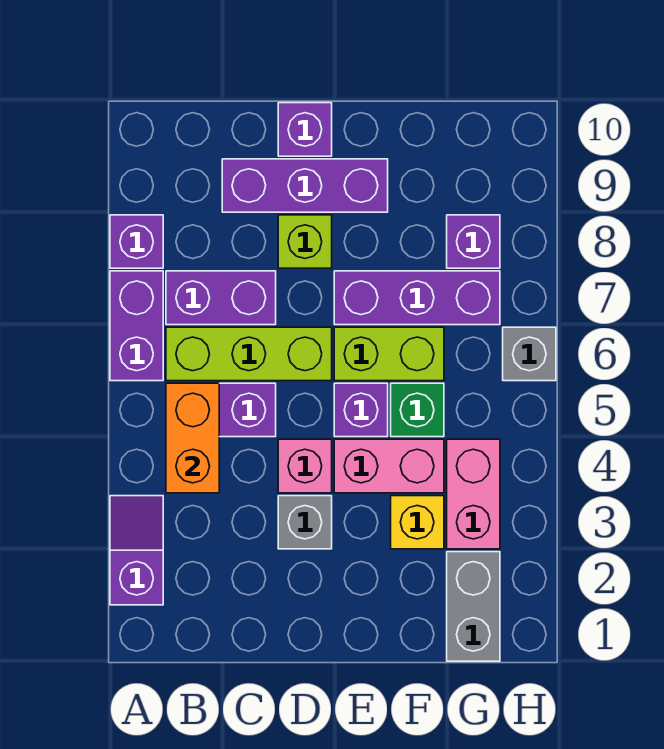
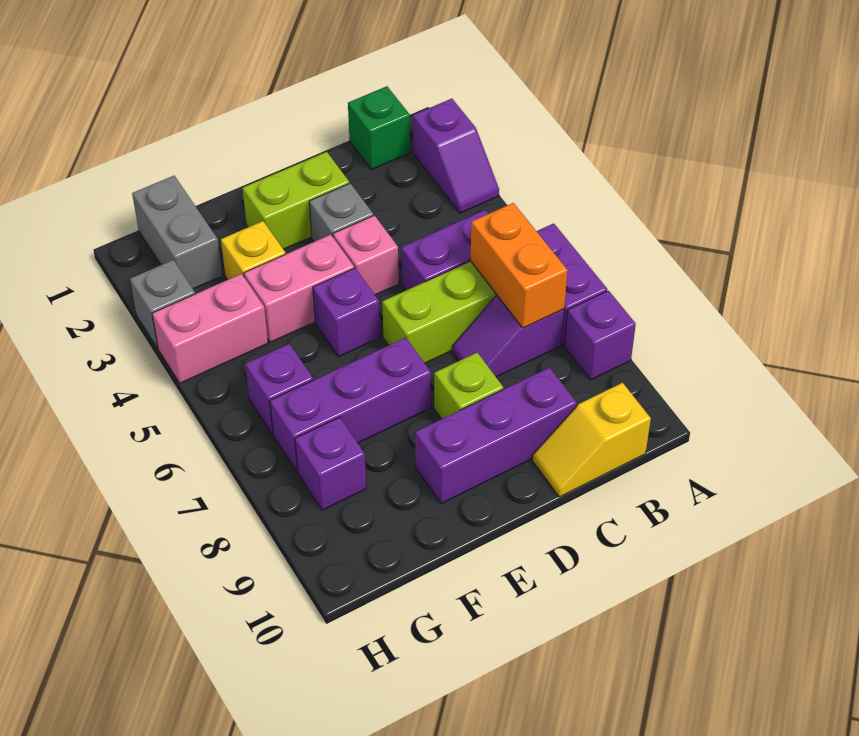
orange brick B4:B5 level 2 -> orange brick B6:B7 level 2
purple brick B7:C7 level 1 -> purple slope B7:C7 level 1 top B
none -> yellow slope B10:C10 level 1 top B
purple brick D10 level 1 -> purple brick G6 level 1
lime brick E6:F6 level 1 -> lime brick D2:E2 level 1
green brick F5 level 1 -> green brick B1 level 1
pink brick G3:G4 level 1 -> pink brick G4:H4 level 1
grey brick H6 level 1 -> grey brick H3 level 1

